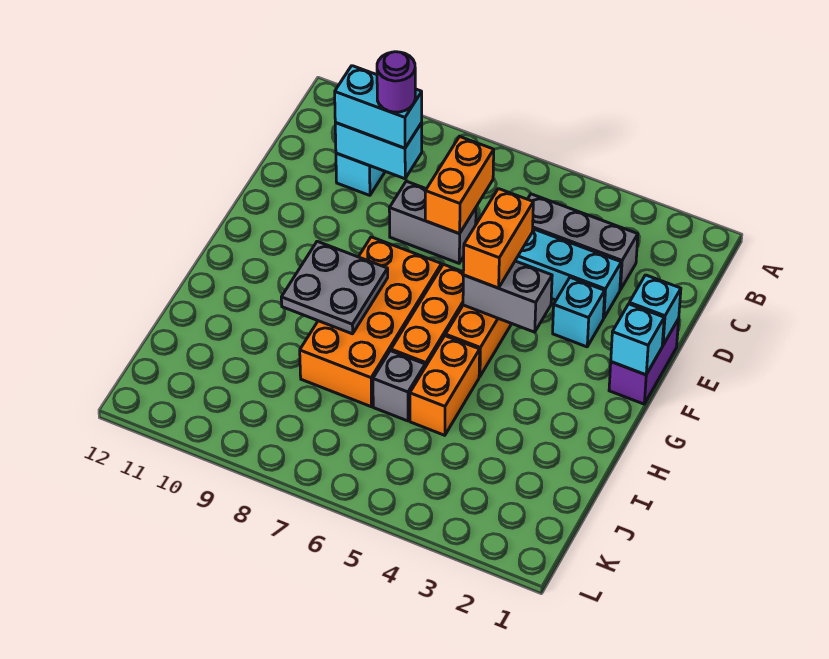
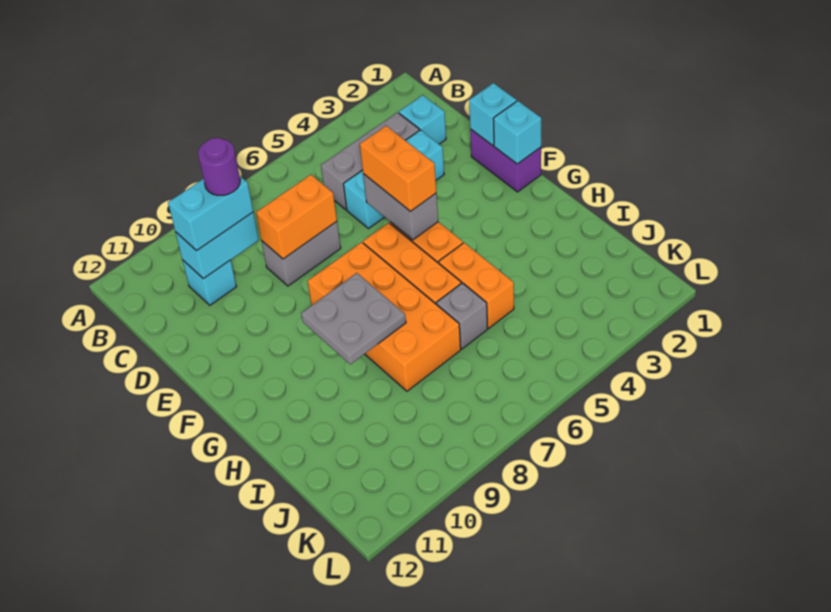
orange brick C7:D7 level 2 -> orange brick D7:D8 level 2
cyan brick E3 level 1 -> cyan brick C2 level 1
grey brick F4:F5 level 2 -> grey brick E5:F5 level 2

